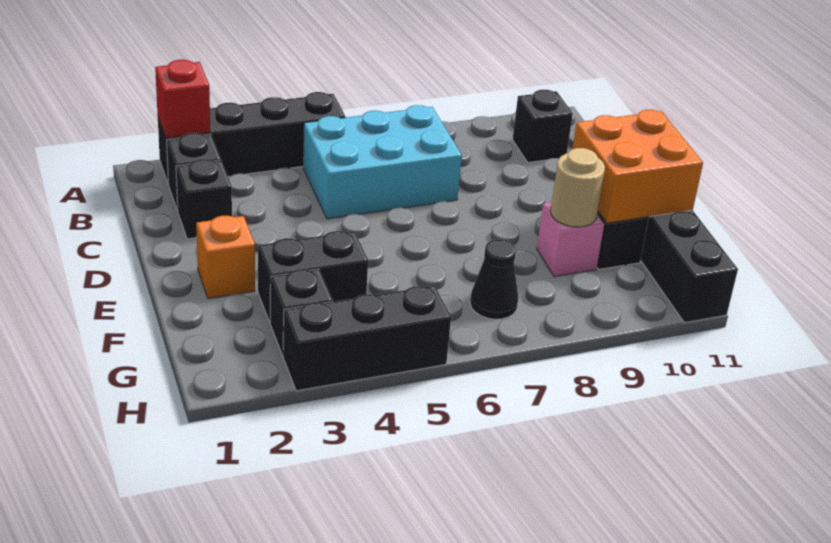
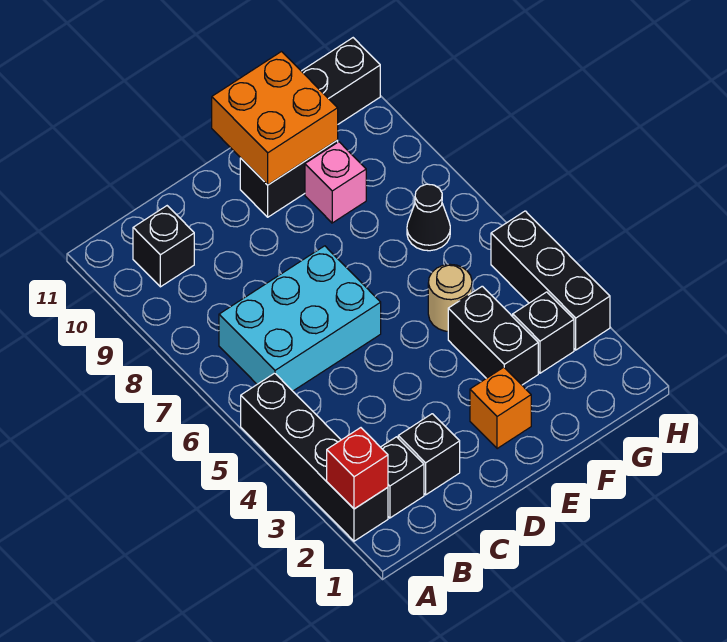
cyan brick B5:C7 level 1 -> cyan brick B6:D7 level 1
tan round brick F9 level 2 -> tan round brick F5 level 1

